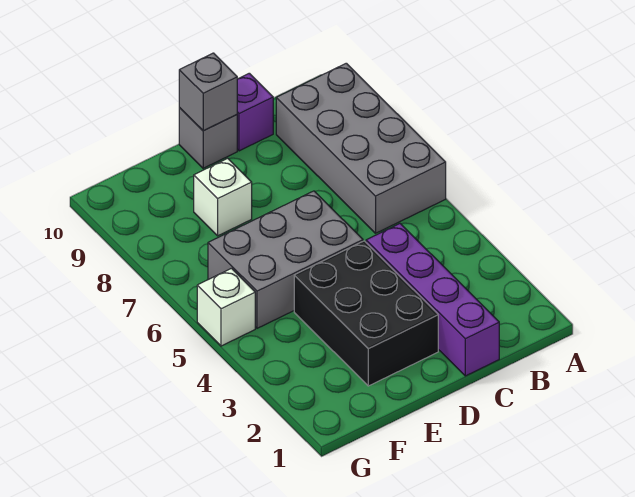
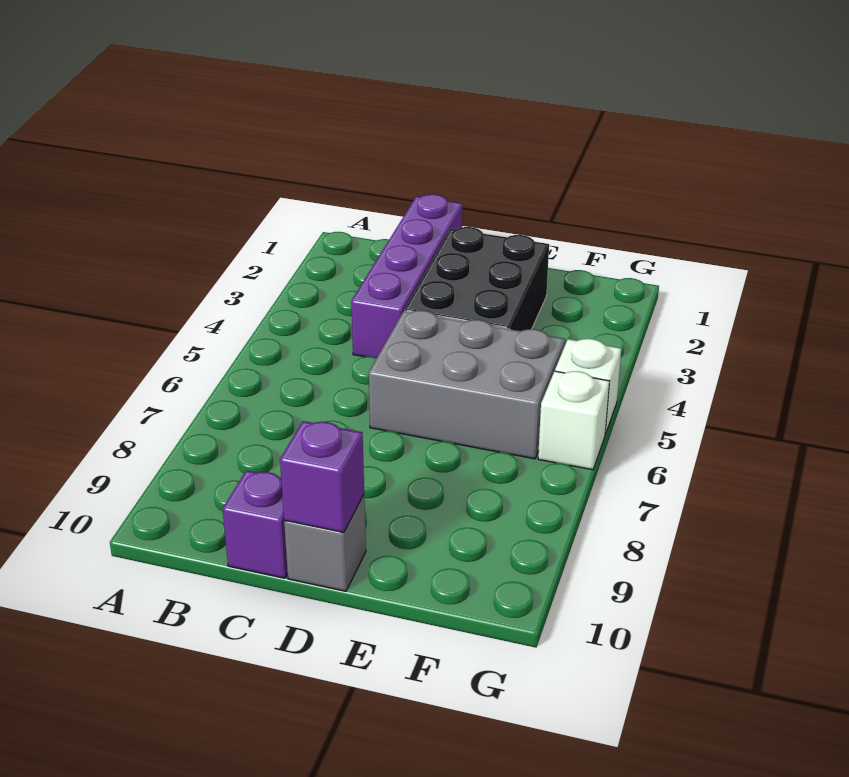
grey brick A6:B9 level 1 -> none
grey brick D10 level 2 -> purple brick D10 level 2
white brick E8 level 1 -> white brick G6 level 1

